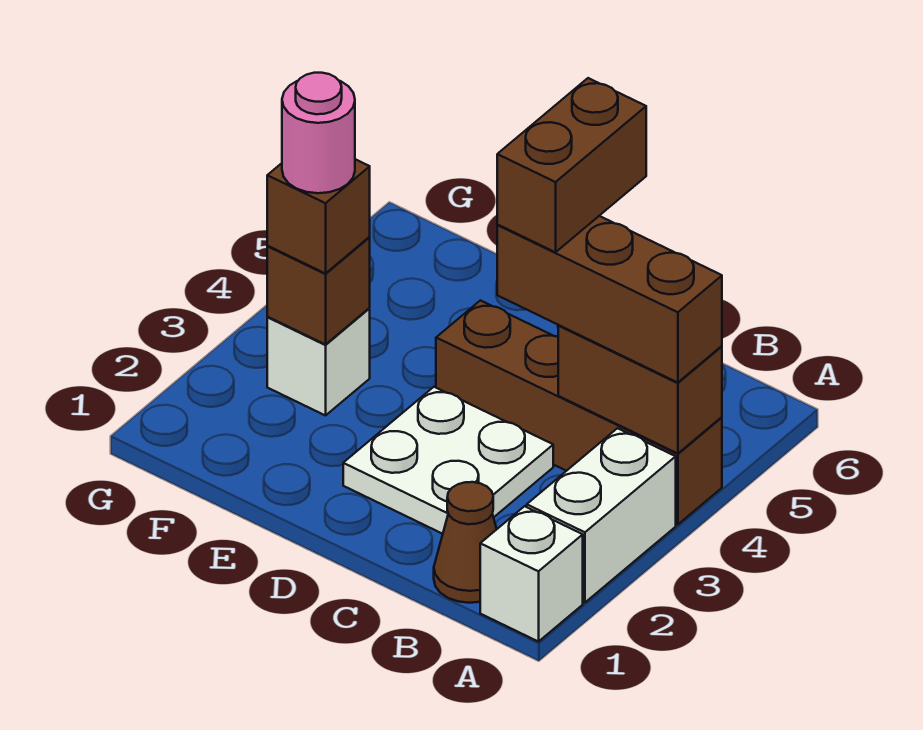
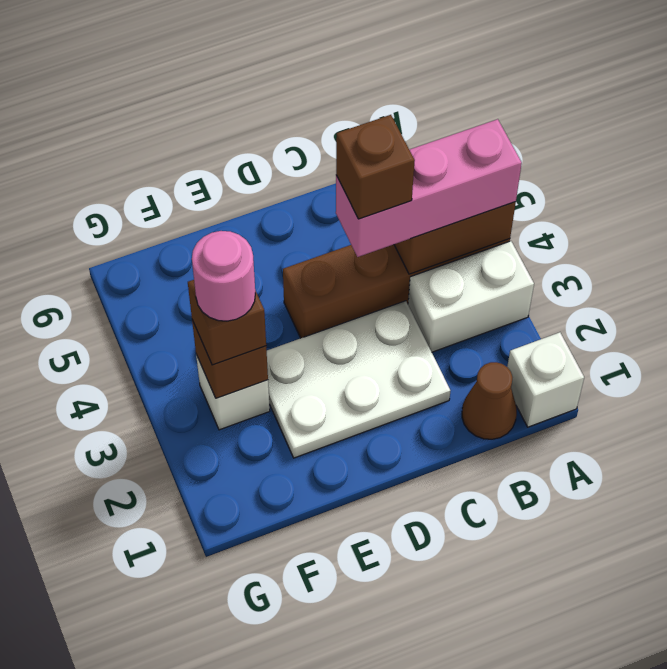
white brick A2:A3 level 1 -> white brick A3:B3 level 1
brown brick A4:C4 level 3 -> pink brick A4:C4 level 3
white plate C2:D3 level 1 -> white plate C2:E3 level 1
brown brick C4:C5 level 4 -> brown brick C4 level 4

